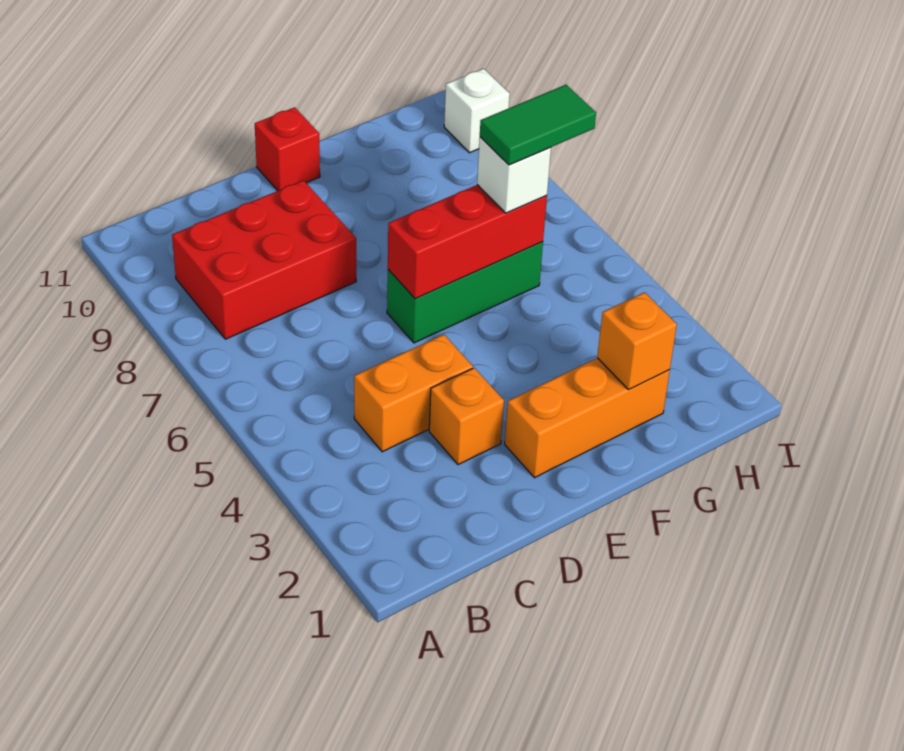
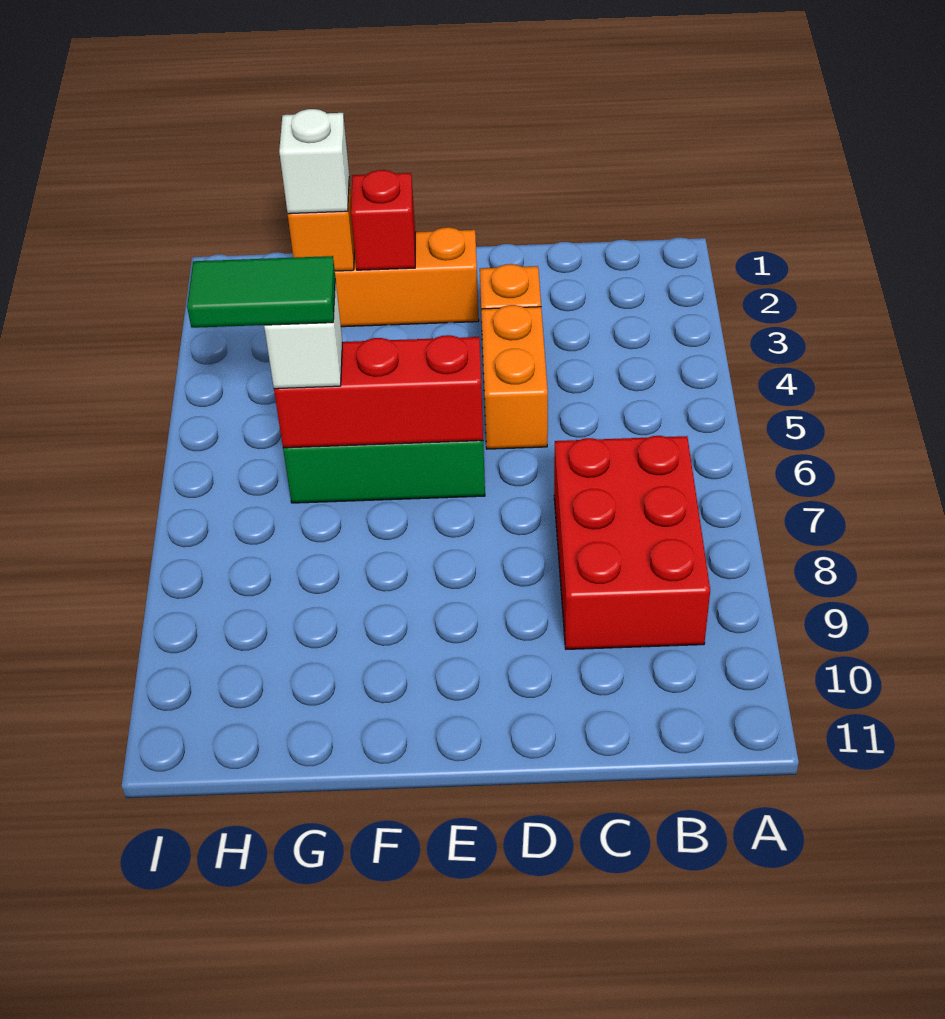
red brick B8:D9 level 1 -> red brick B7:C9 level 1
orange brick C4:D4 level 1 -> orange brick D4:D5 level 1
red brick E11 level 1 -> red brick F2 level 2
white brick I10 level 1 -> white brick G2 level 3

